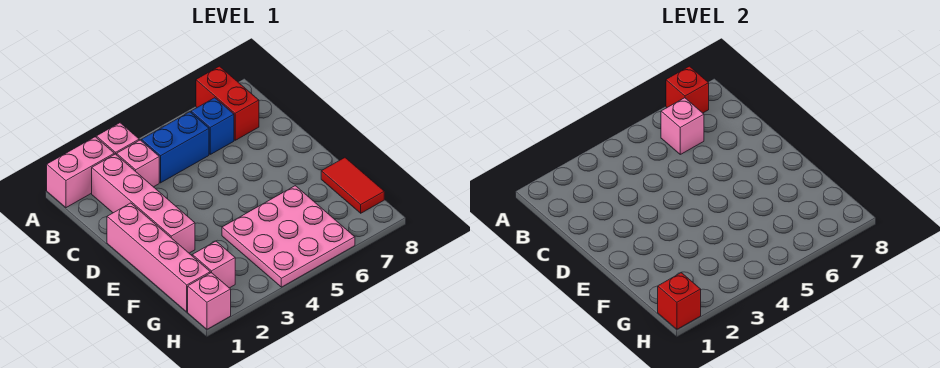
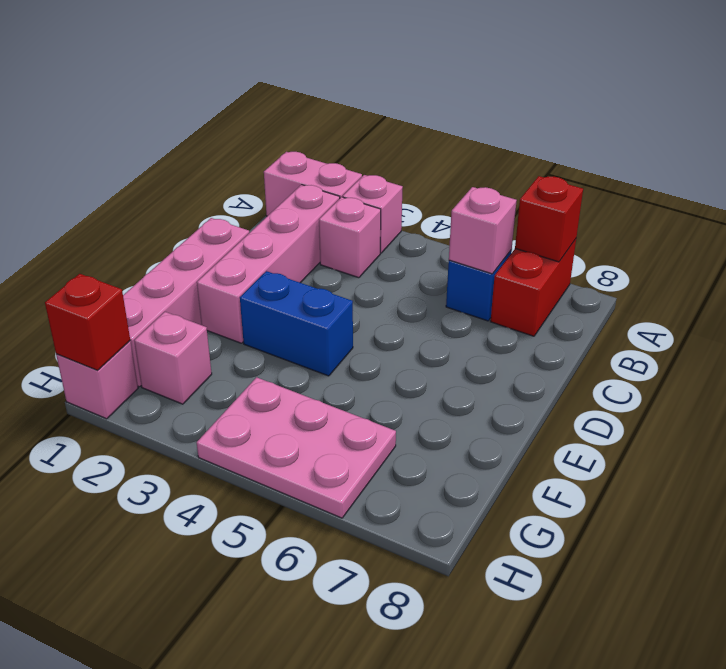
blue brick B4:B5 level 1 -> blue brick E3:E4 level 1
pink plate F4:H6 level 1 -> pink plate G4:H6 level 1
red tile F8:G8 level 1 -> none

